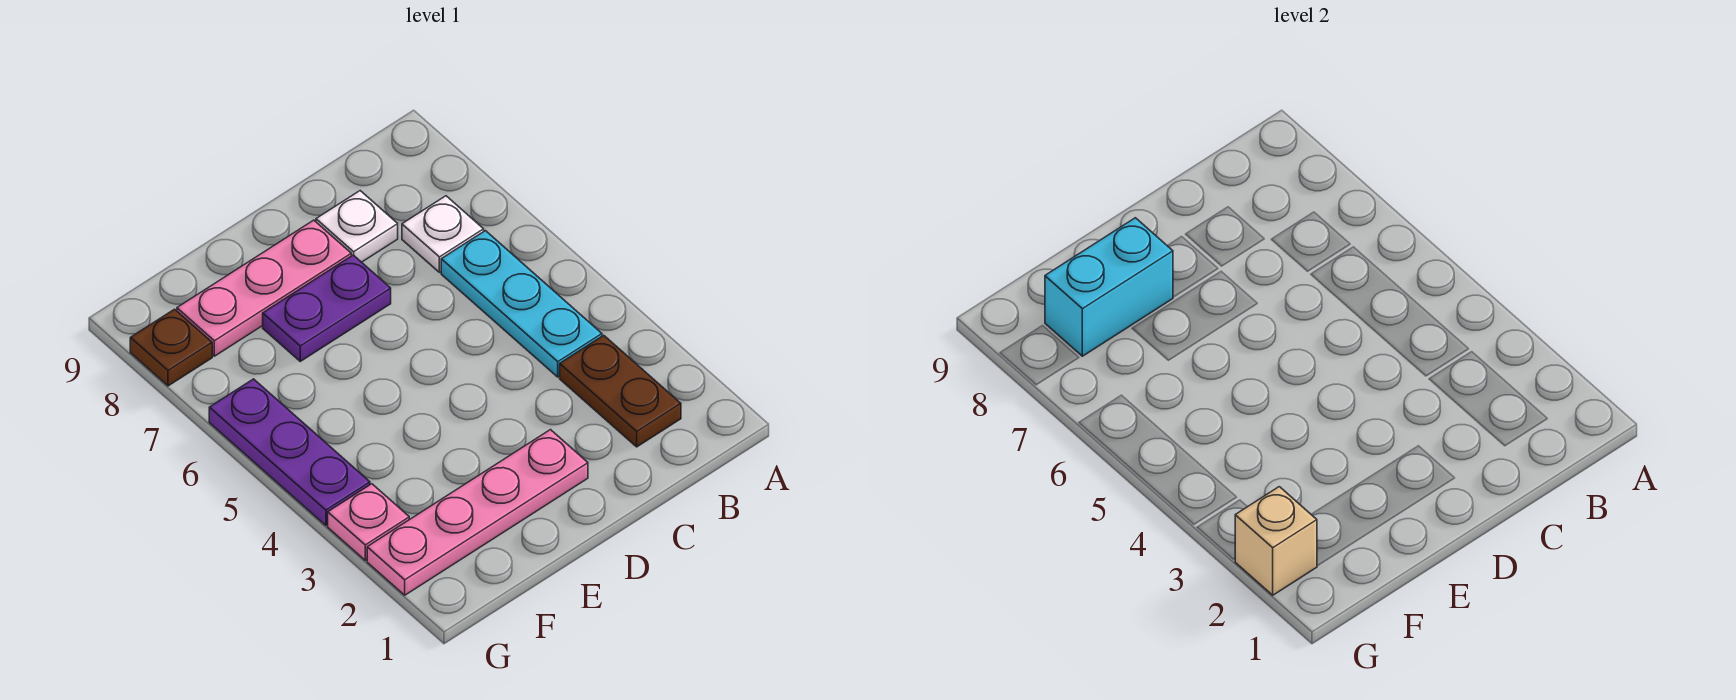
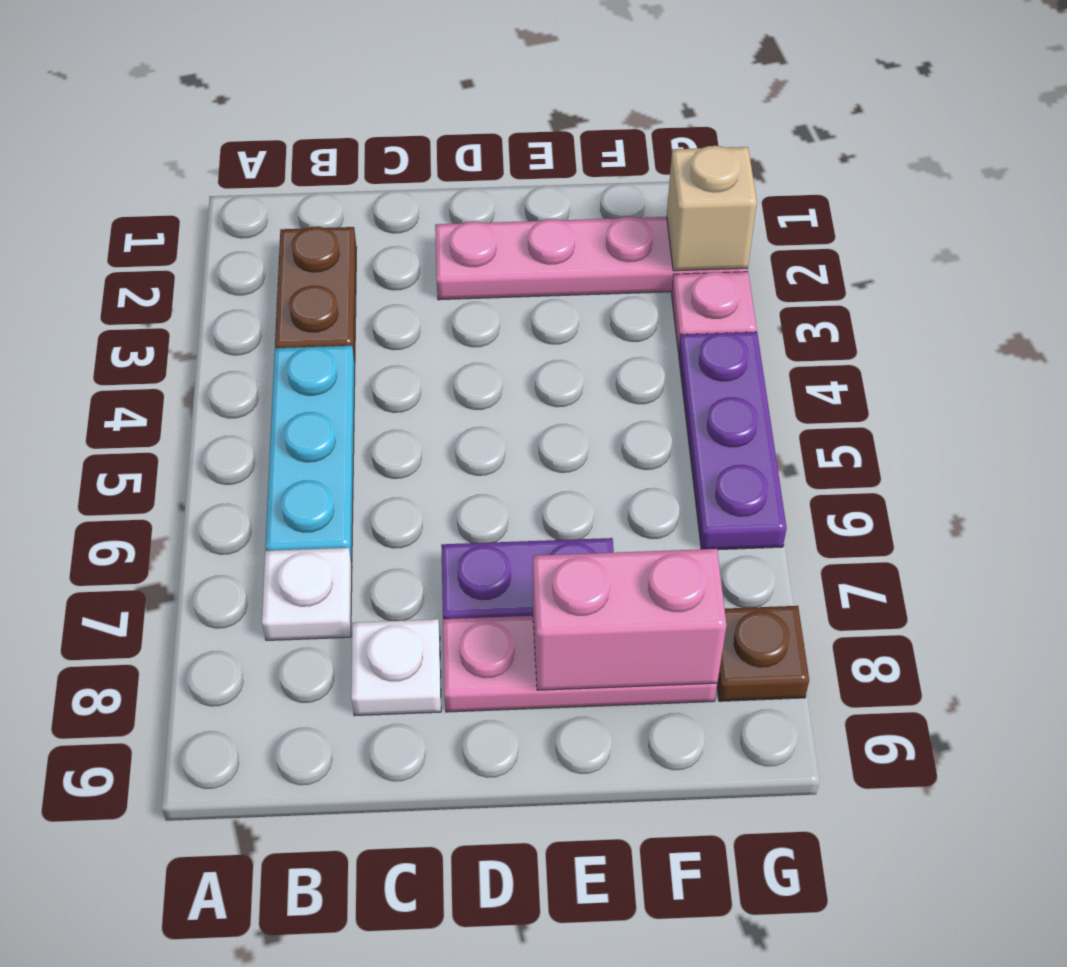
cyan brick E8:F8 level 2 -> pink brick E8:F8 level 2

